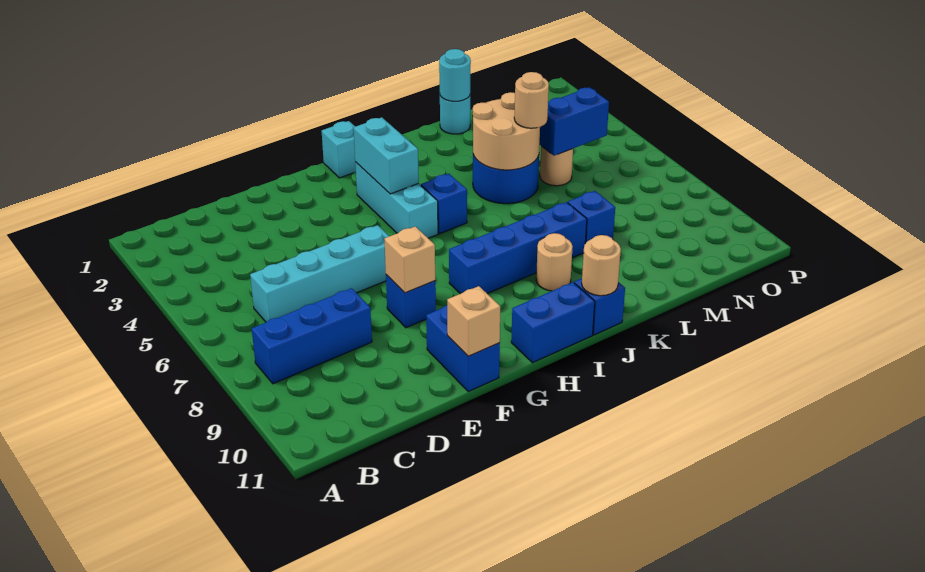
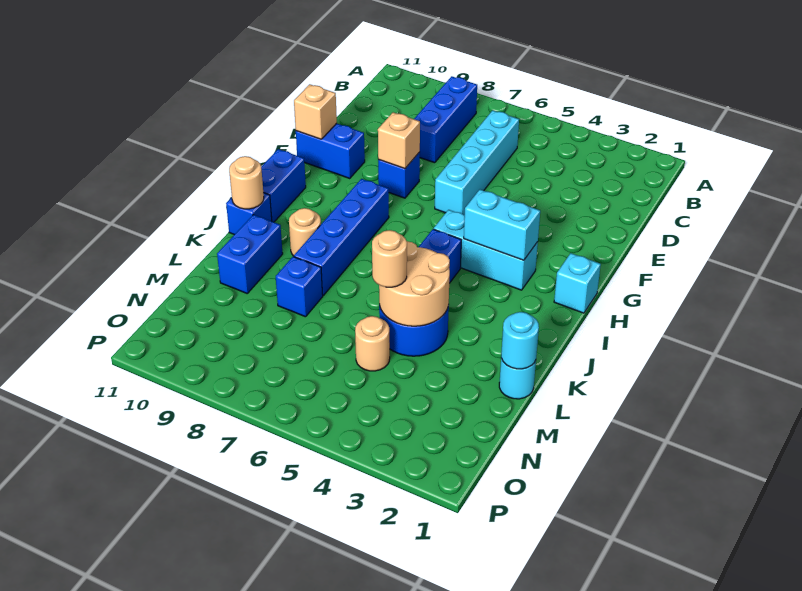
blue brick M5:N5 level 2 -> blue brick K10:L10 level 1

